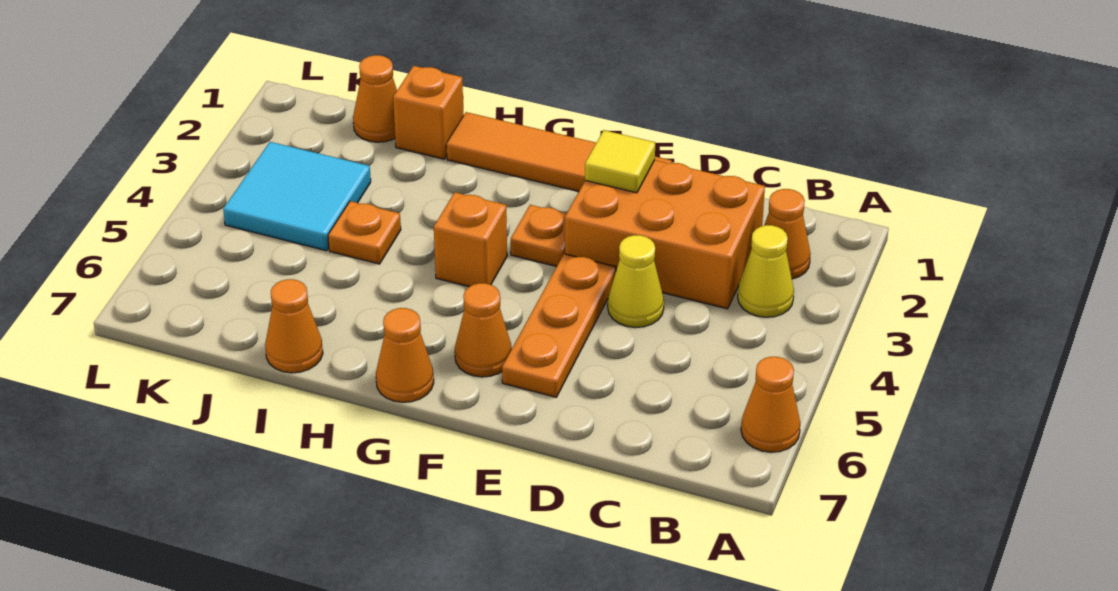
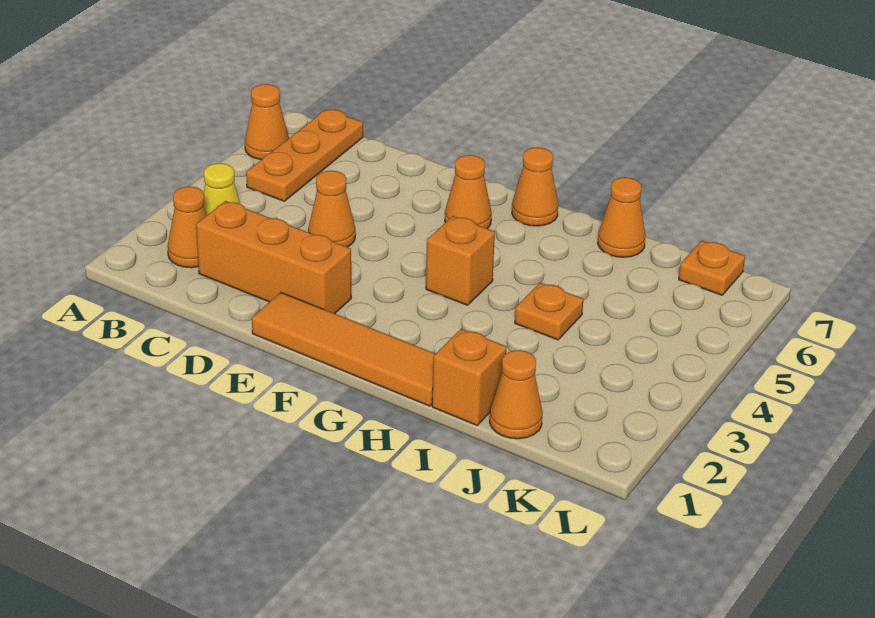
orange brick C2:E3 level 1 -> orange brick C2:E2 level 1
yellow cone D4 level 1 -> orange cone D4 level 1
yellow tile E2 level 2 -> none
orange plate E4:E6 level 1 -> orange plate B5:B7 level 1
orange plate F3 level 1 -> orange plate K7 level 1
cyan tile J3:K4 level 1 -> none

